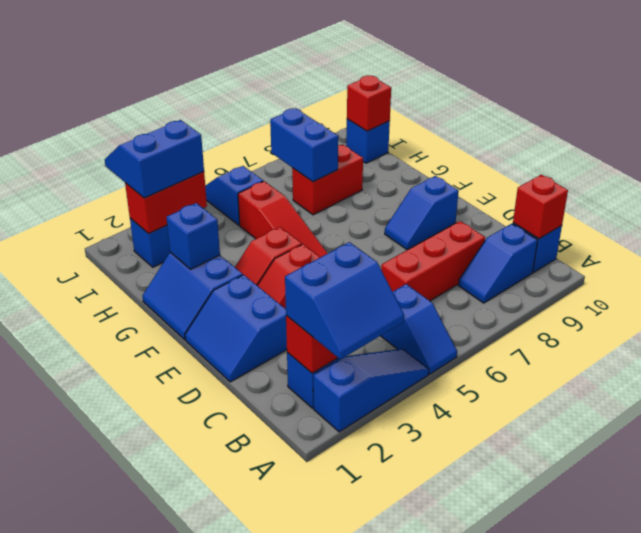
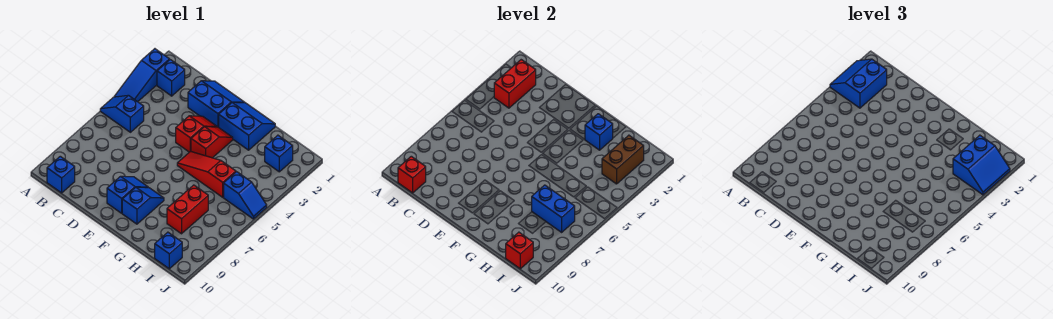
blue slope B8:B9 level 1 top 9 -> blue slope F8:F9 level 1 top 9
red brick C6:C8 level 1 -> none
red brick I2:I3 level 2 -> brown brick I2:I3 level 2

